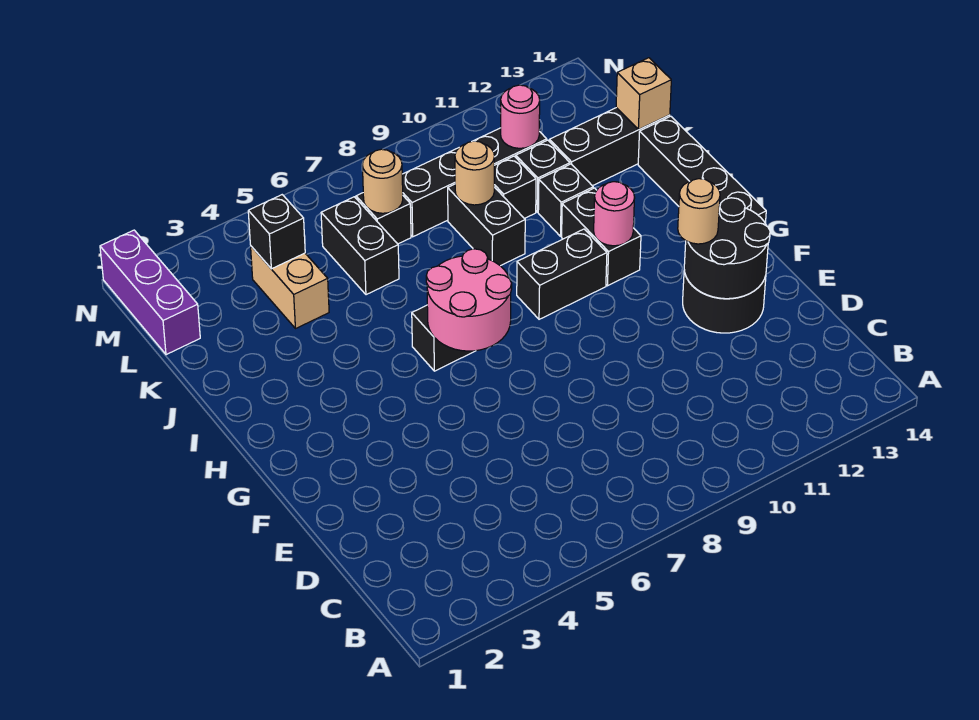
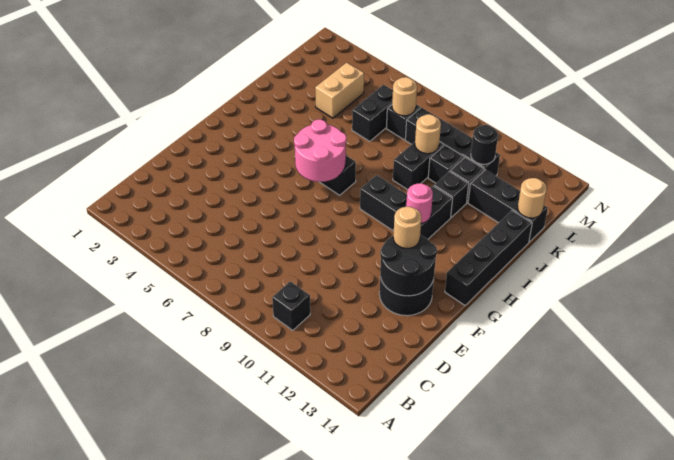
tan brick K14 level 2 -> tan round brick K14 level 2
purple brick L1:N1 level 1 -> none
black brick L4 level 2 -> black brick B10 level 1
pink round brick L11 level 2 -> black round brick L11 level 2

